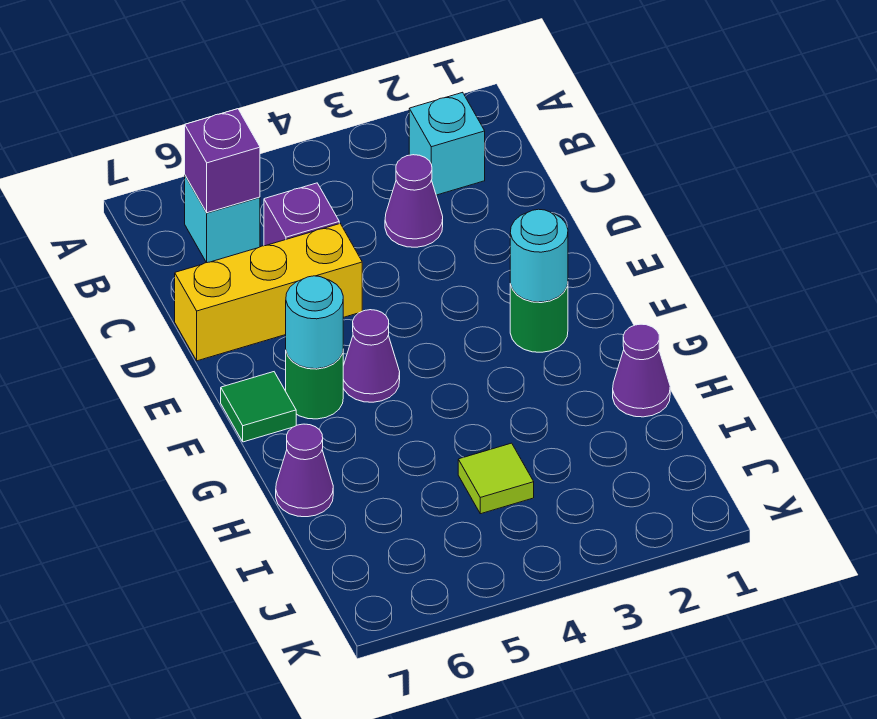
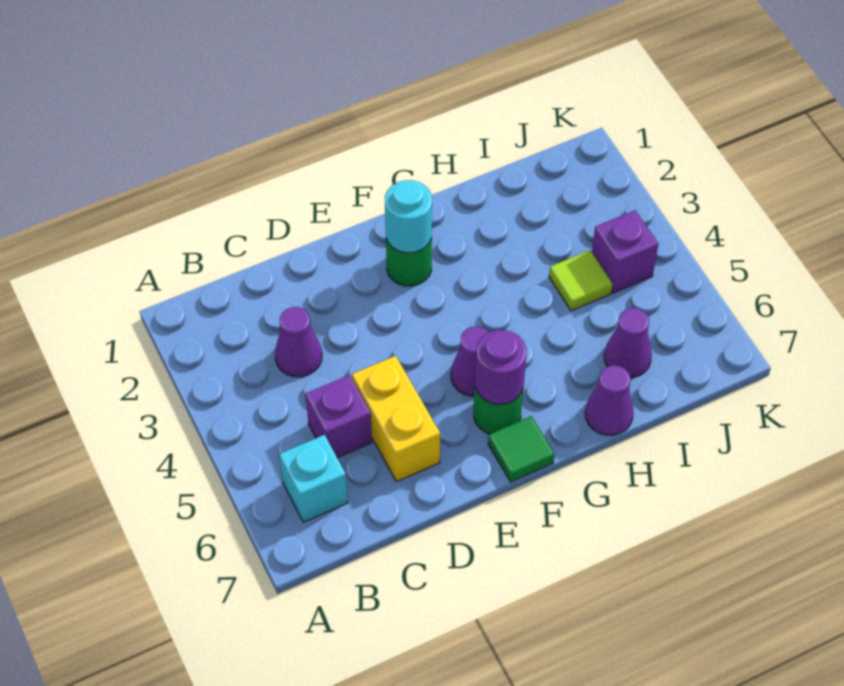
cyan brick B2 level 1 -> none
purple brick B6 level 2 -> purple brick J4 level 1
yellow brick D5:D7 level 1 -> yellow brick D5:D6 level 1
cyan round brick F6 level 2 -> purple round brick F6 level 2
purple cone H1 level 1 -> purple cone I6 level 1

